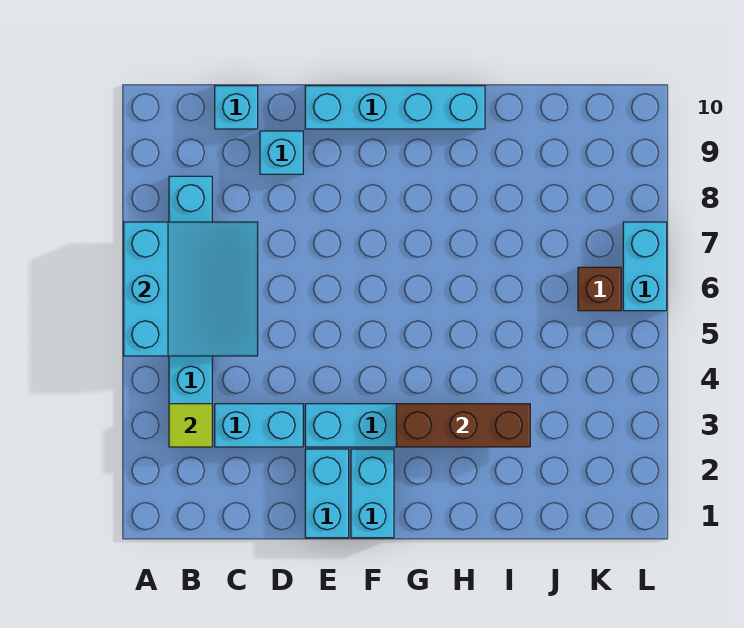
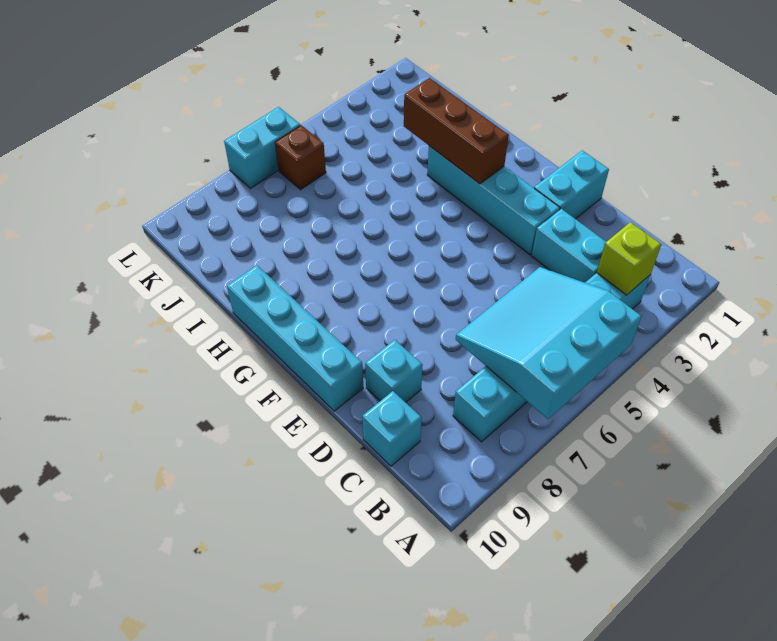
lime tile B3 level 2 -> lime brick B3 level 2
cyan brick F1:F2 level 1 -> none

